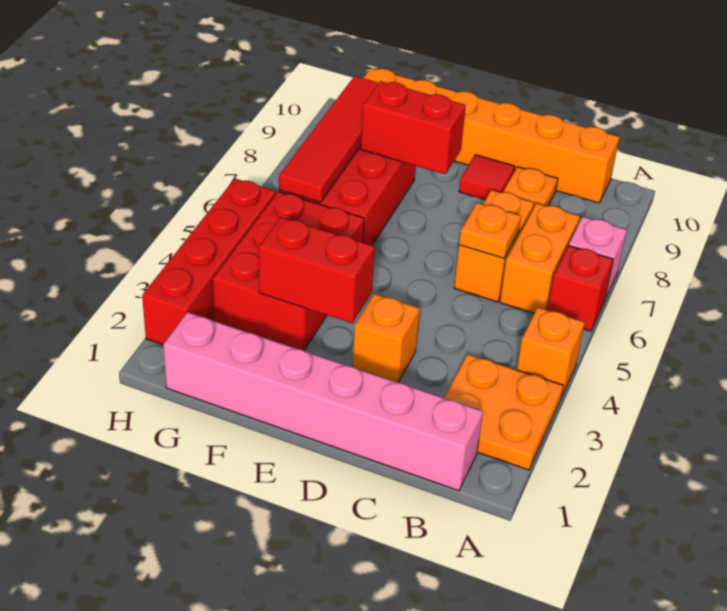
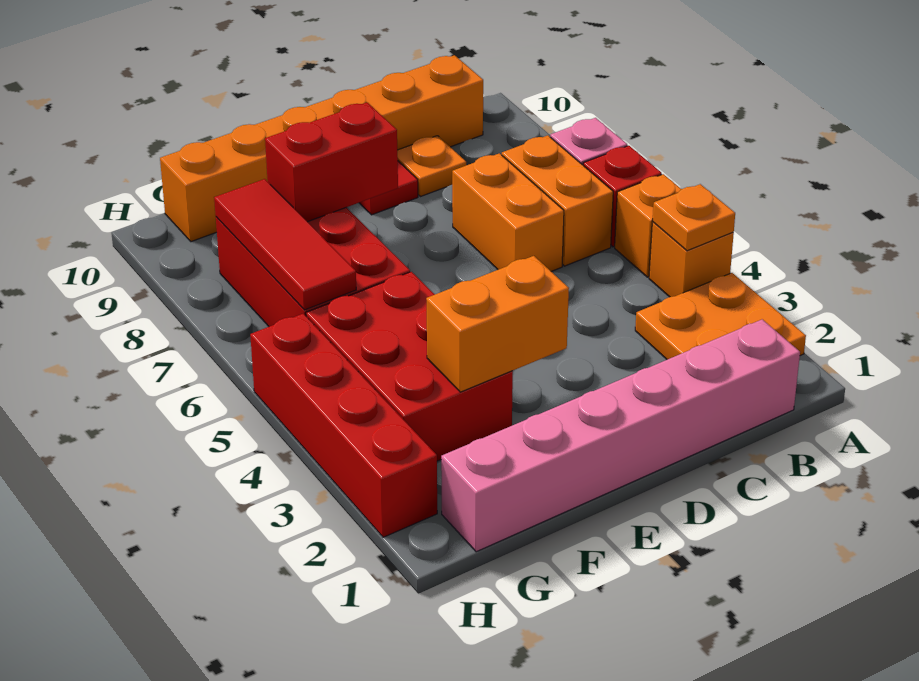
orange plate C6 level 2 -> orange plate A4 level 2
orange brick D3 level 1 -> orange brick A5 level 1
red brick E3:F3 level 2 -> orange brick E3:F3 level 2
red tile G6:G9 level 2 -> red tile G6:G8 level 2

